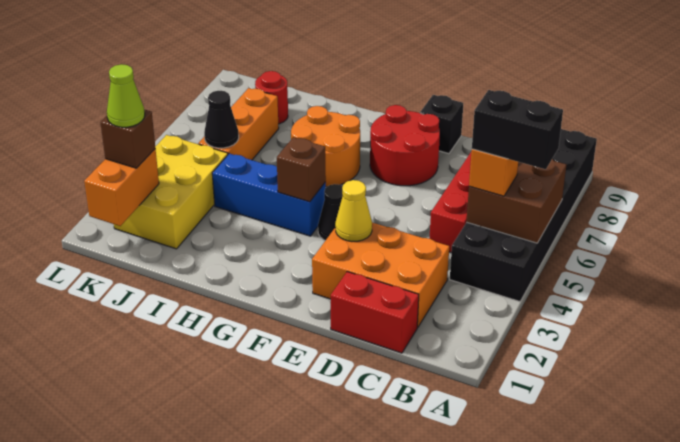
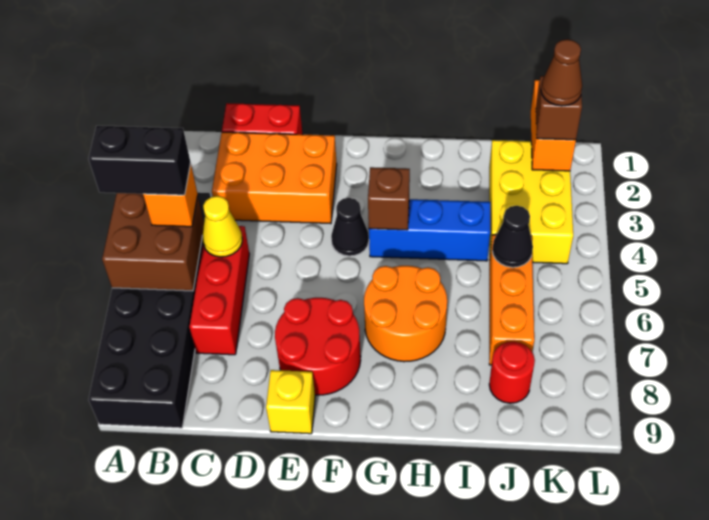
yellow cone E3 level 2 -> yellow cone C5 level 2
black brick E9 level 1 -> yellow brick E9 level 1
lime cone K2 level 4 -> brown cone K2 level 4

